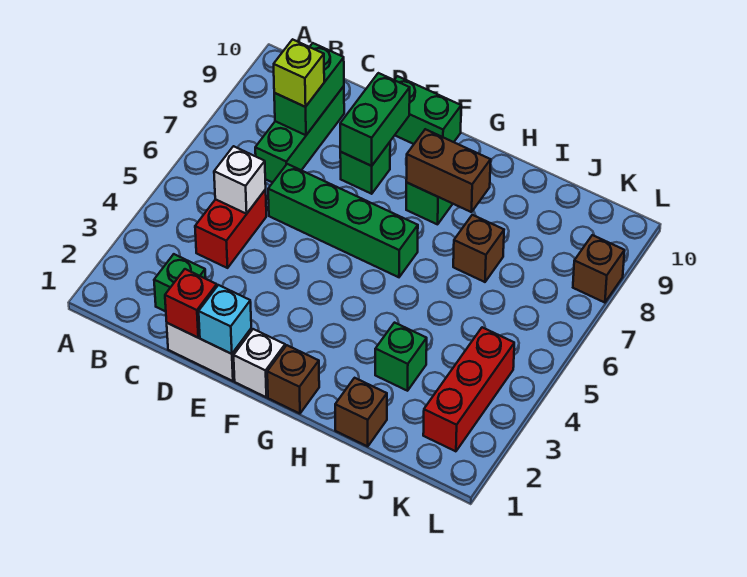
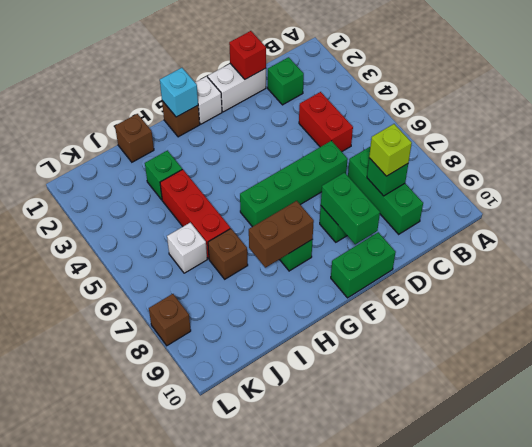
white brick C5 level 2 -> white brick J6 level 1
green brick C8:C9 level 2 -> green brick C8 level 2
cyan brick E1 level 2 -> cyan brick G1 level 2
red brick K2:K4 level 1 -> red brick I4:I6 level 1

